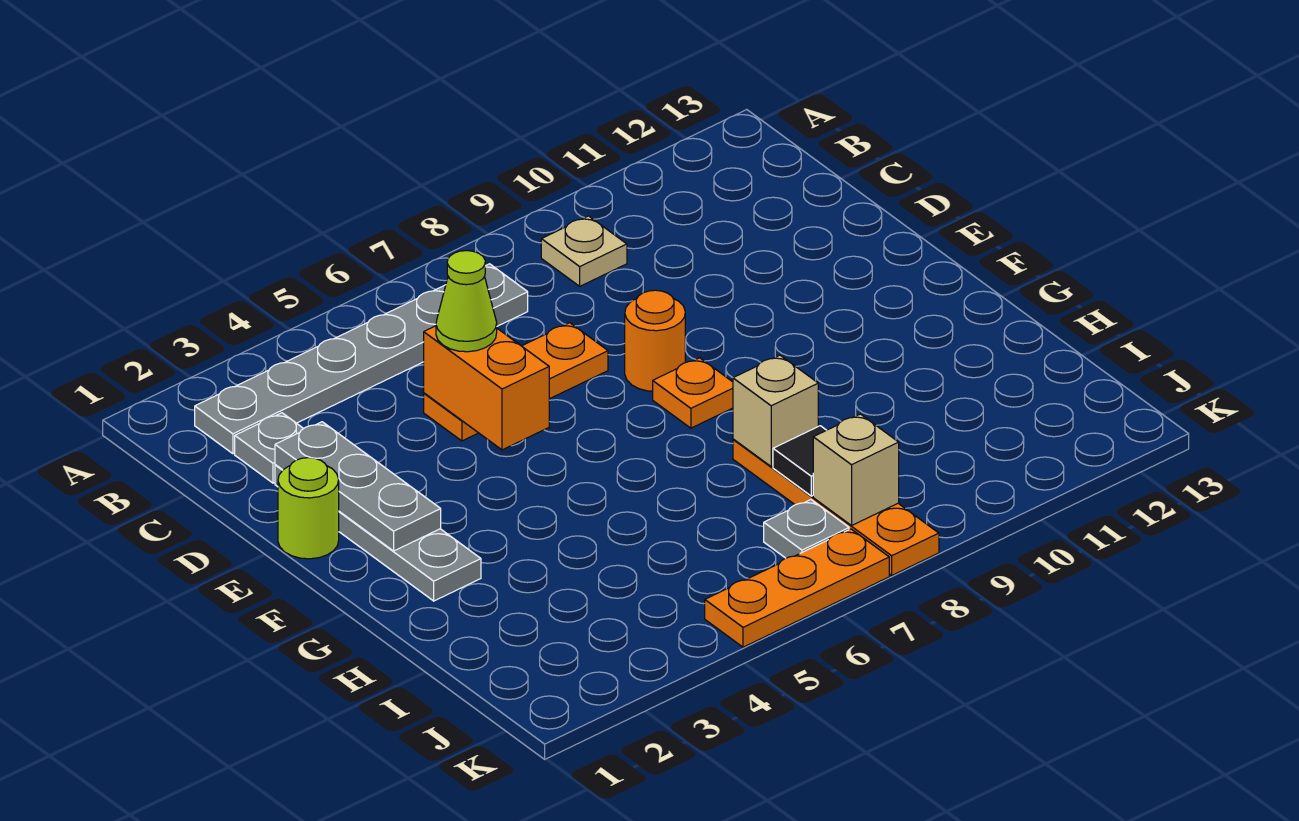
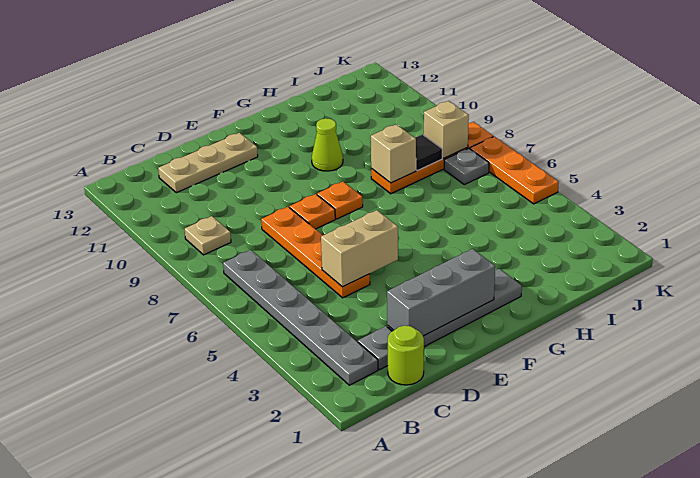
none -> tan plate C12:E12 level 1
grey plate D2:F2 level 2 -> grey brick D2:F2 level 2
orange plate D5:D7 level 1 -> orange plate D5:D8 level 1
orange brick D5:E5 level 2 -> tan brick D5:E5 level 2
lime cone D5 level 3 -> lime cone G10 level 1
lime round brick E1 level 1 -> lime round brick C1 level 1
orange round brick E8 level 1 -> orange plate E8 level 1

